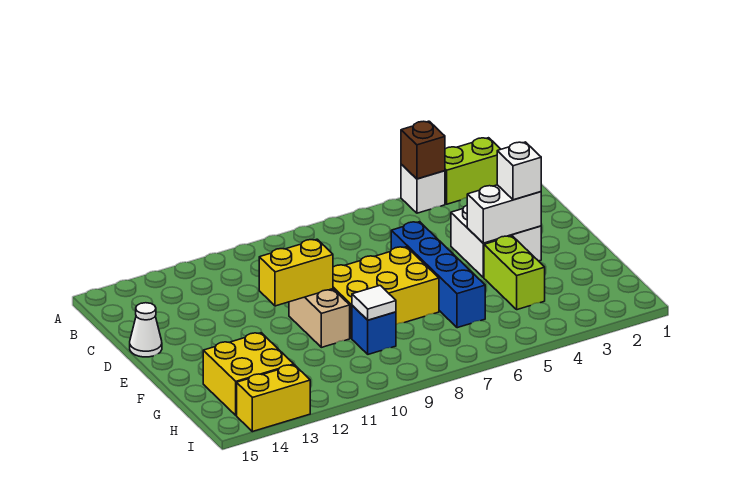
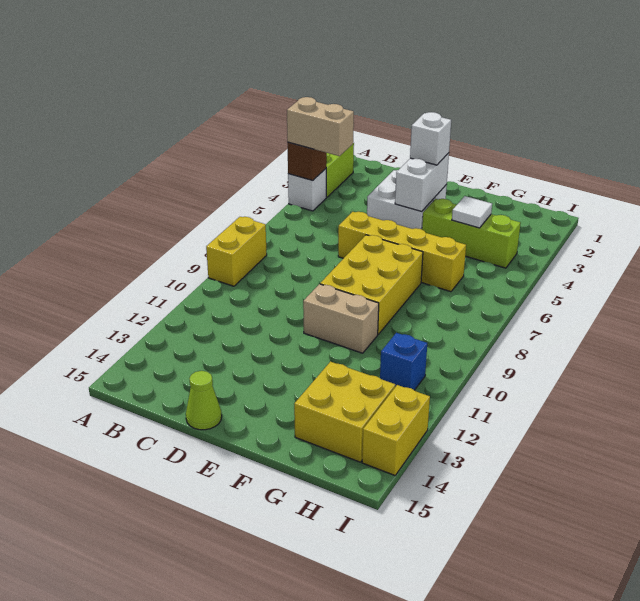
none -> tan brick A4:B4 level 3
blue brick D6:G6 level 1 -> yellow brick D6:G6 level 1
white cone D15 level 1 -> lime cone D15 level 1
yellow brick E10:E11 level 2 -> yellow brick A8:A9 level 1
lime brick F4:G4 level 1 -> lime brick F4:H4 level 1
blue brick G9 level 1 -> blue brick H11 level 1
white tile G9 level 2 -> white tile G4 level 2

